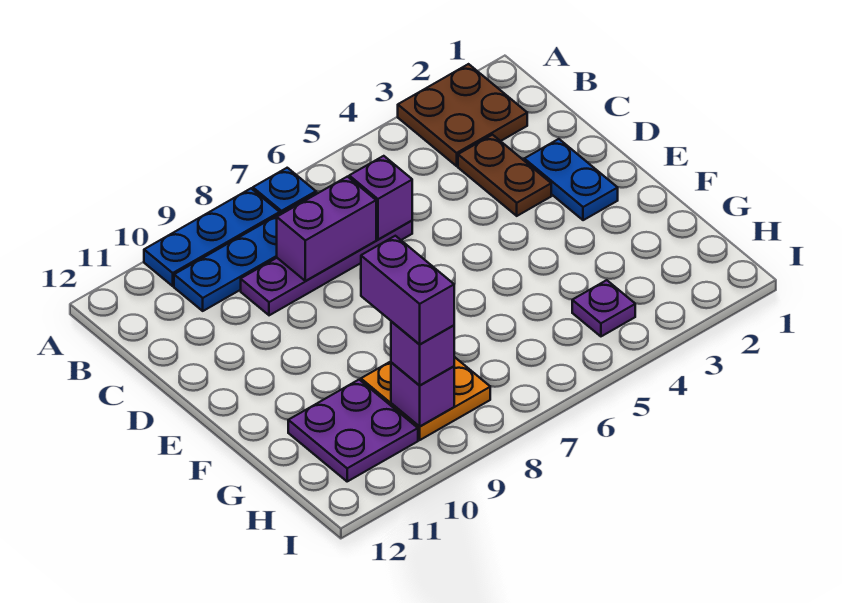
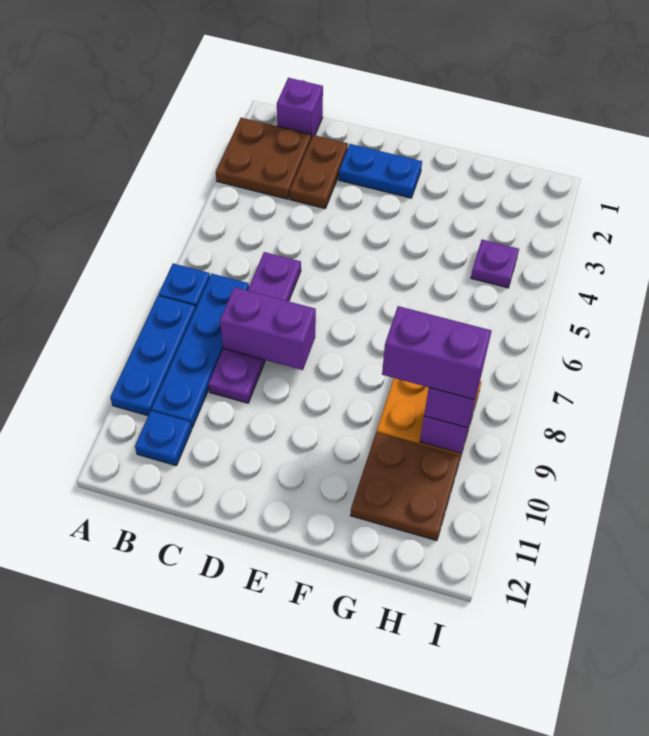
none -> blue plate B11 level 1
brown plate C3:D3 level 1 -> brown plate C2:C3 level 1
purple brick C6 level 2 -> purple brick B1 level 1
purple brick C7:C8 level 2 -> purple brick C8:D8 level 2
purple plate G10:H11 level 1 -> brown plate G10:H11 level 1

